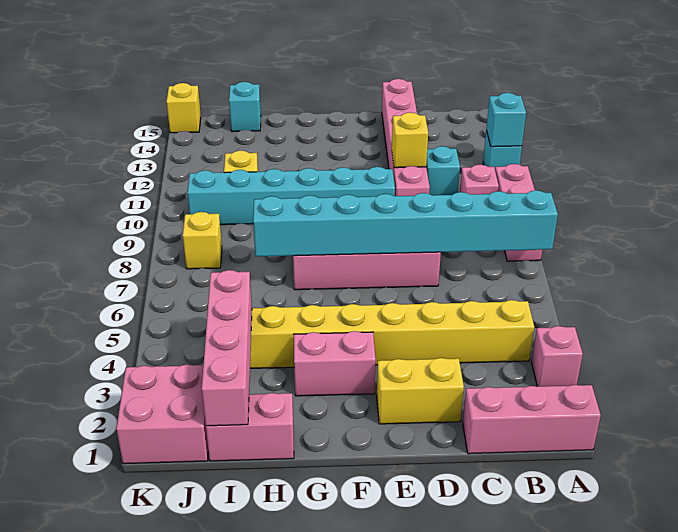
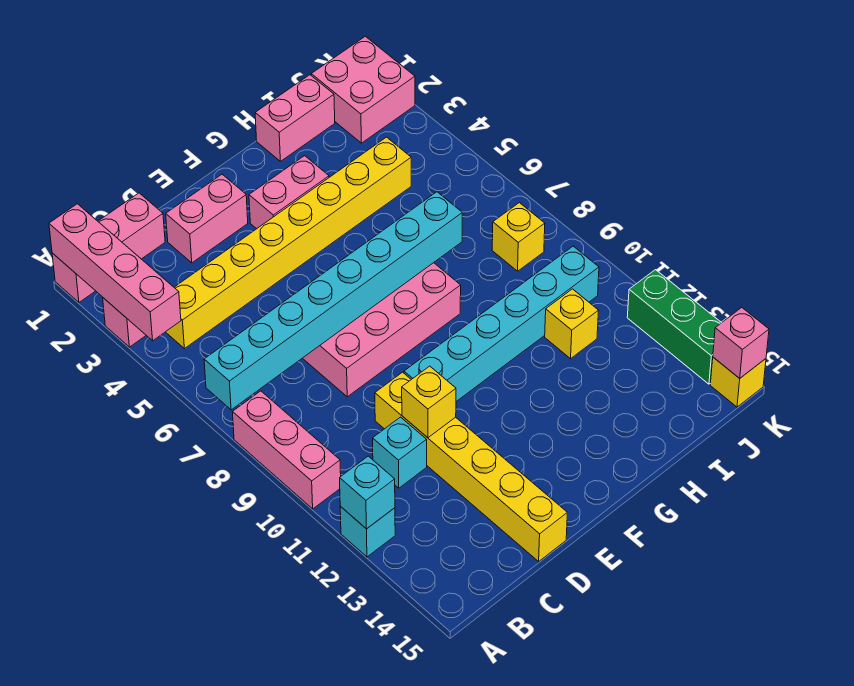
pink brick B10 level 1 -> pink brick K15 level 2
yellow brick D2:E2 level 1 -> pink brick D2:E2 level 1
pink brick D10:D15 level 1 -> yellow brick D10:D15 level 1
pink brick I1:I4 level 2 -> pink brick A1:A4 level 2
cyan brick I15 level 1 -> none
none -> green brick K12:K14 level 1

